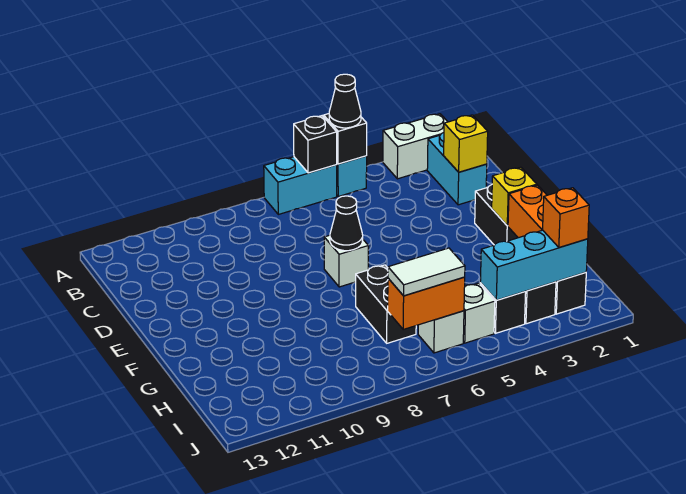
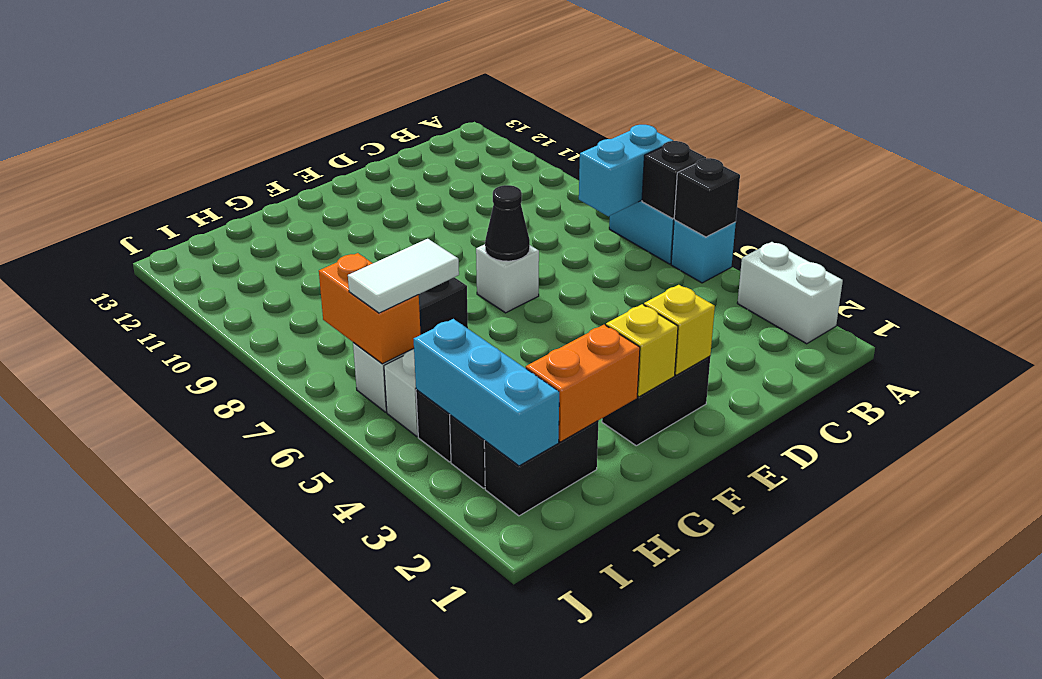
black cone A5 level 3 -> none
cyan brick B2:C2 level 1 -> cyan brick A7:B7 level 2
yellow brick C2 level 2 -> yellow brick E2 level 2
orange brick I2 level 3 -> none
white tile I6:I7 level 3 -> white tile H6:I6 level 3

